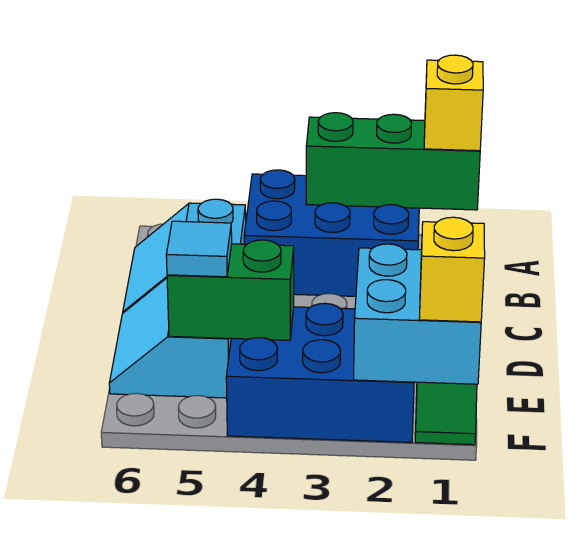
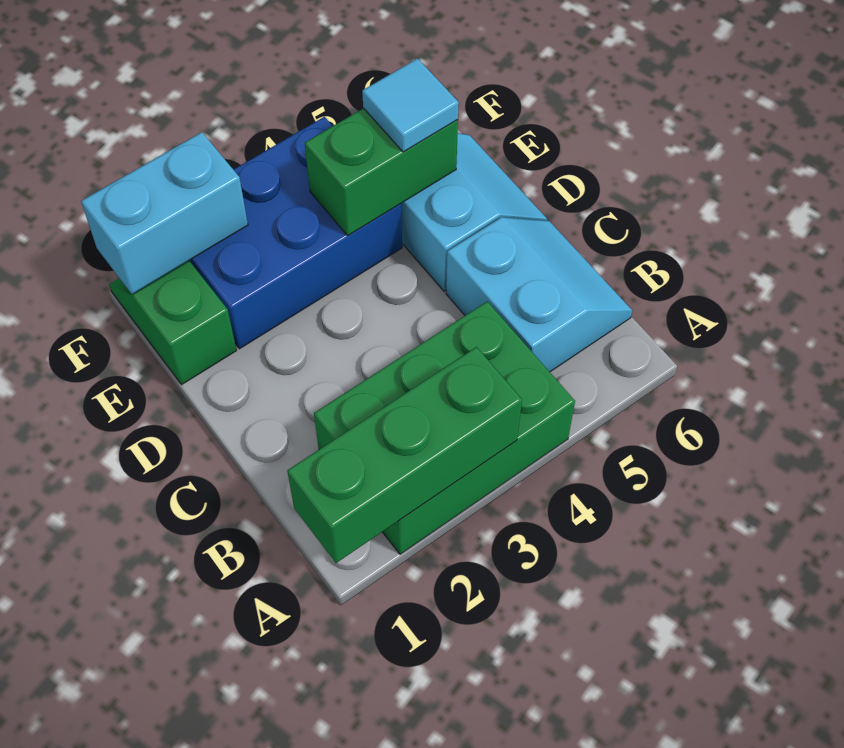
yellow brick A1 level 3 -> none
blue brick A2:B4 level 1 -> green brick A2:B4 level 1
cyan brick E1:F2 level 2 -> cyan brick F1:F2 level 2
yellow brick F1 level 3 -> none

